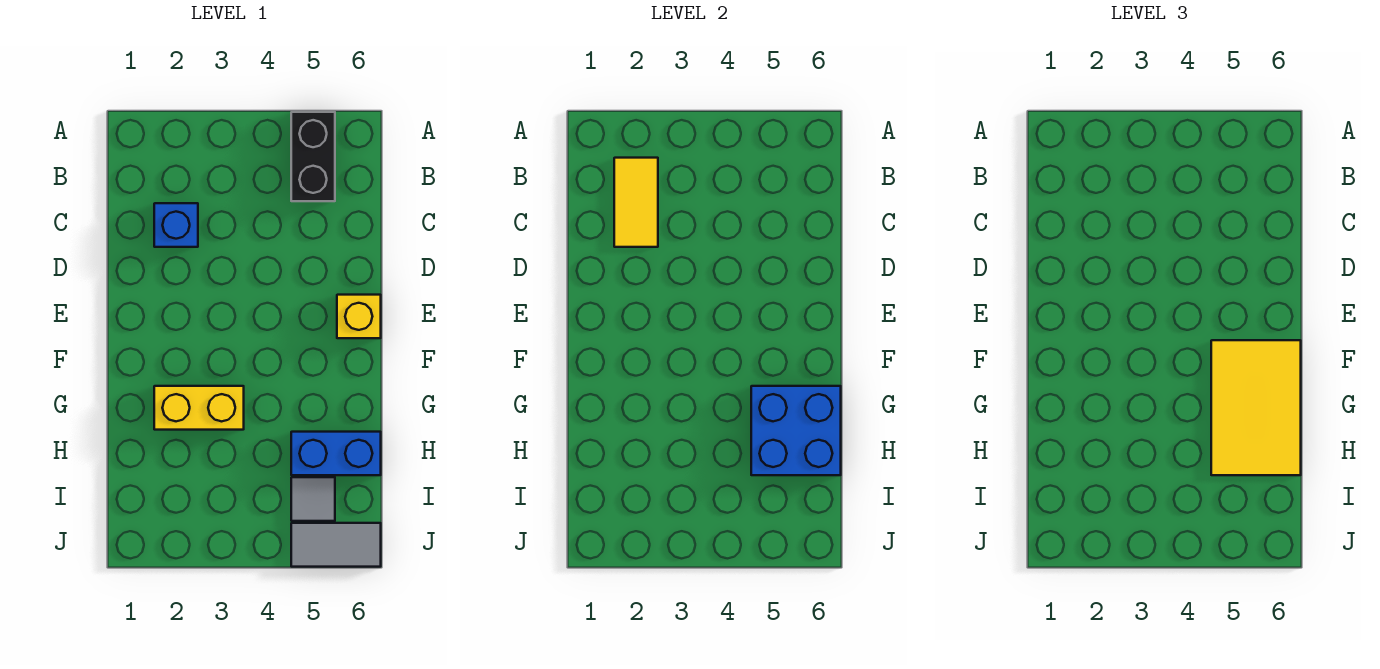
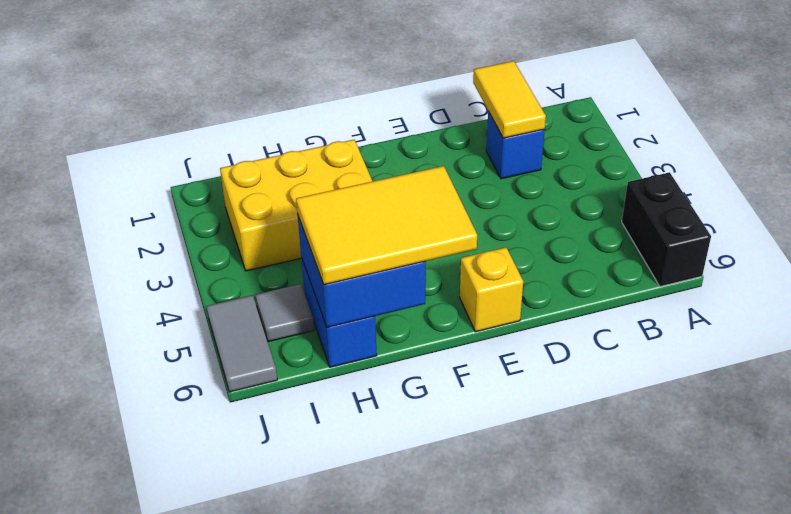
black brick A5:B5 level 1 -> black brick A5:A6 level 1
yellow tile B2:C2 level 2 -> yellow tile C1:C2 level 2
yellow brick G2:G3 level 1 -> yellow brick G2:I3 level 1

